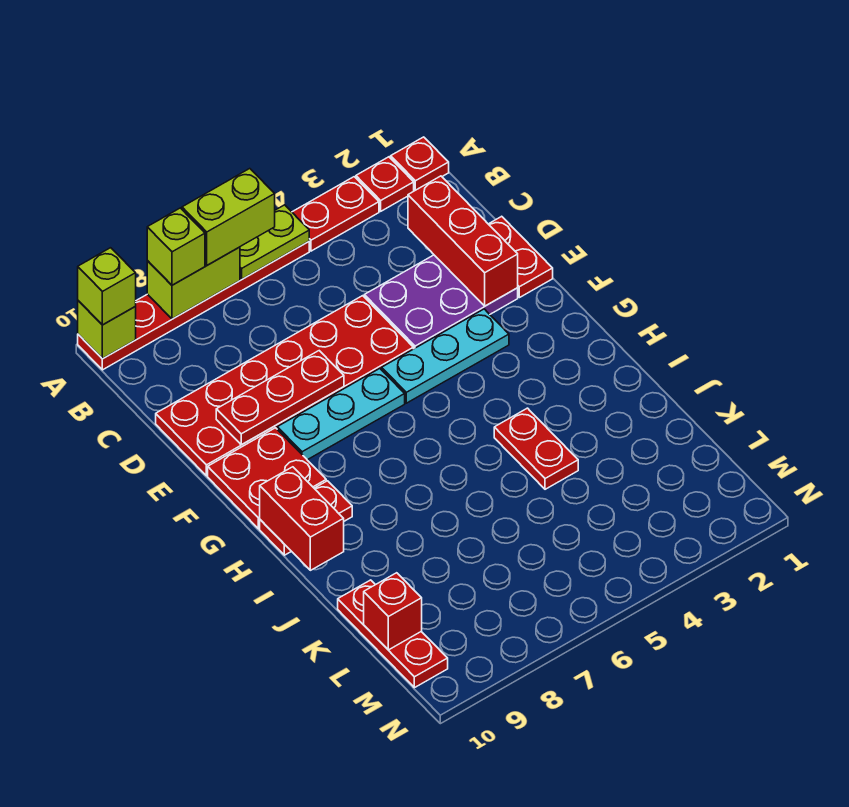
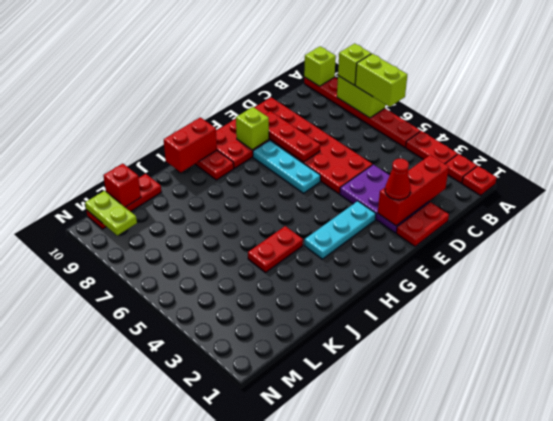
lime plate A5:A6 level 2 -> lime plate M9:M10 level 2
lime brick A10 level 3 -> lime brick F9 level 2
none -> red cone E2 level 3
cyan plate F3:F5 level 1 -> cyan plate F3:H3 level 1

